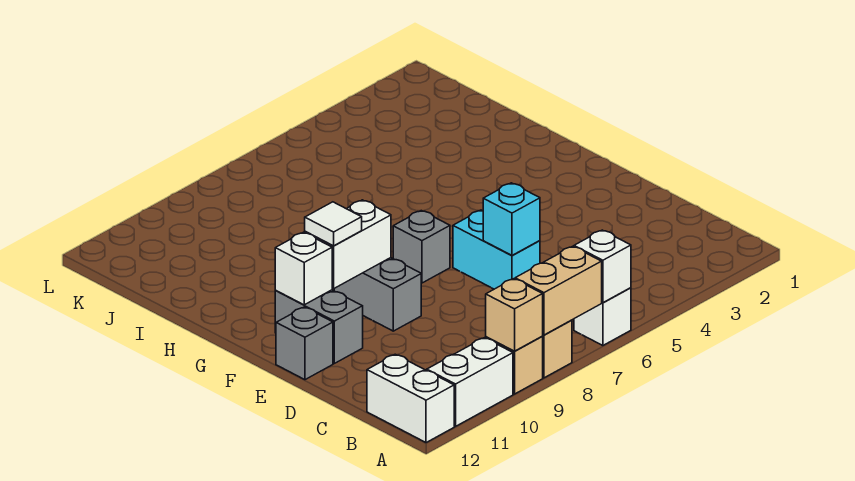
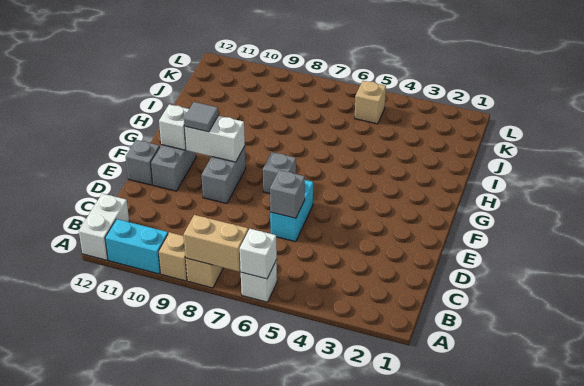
tan brick A9 level 2 -> tan brick K5 level 1
white brick A10:A11 level 1 -> cyan brick A10:A11 level 1
cyan brick D6 level 2 -> grey brick D6 level 2
white tile F10 level 3 -> grey tile F10 level 3

